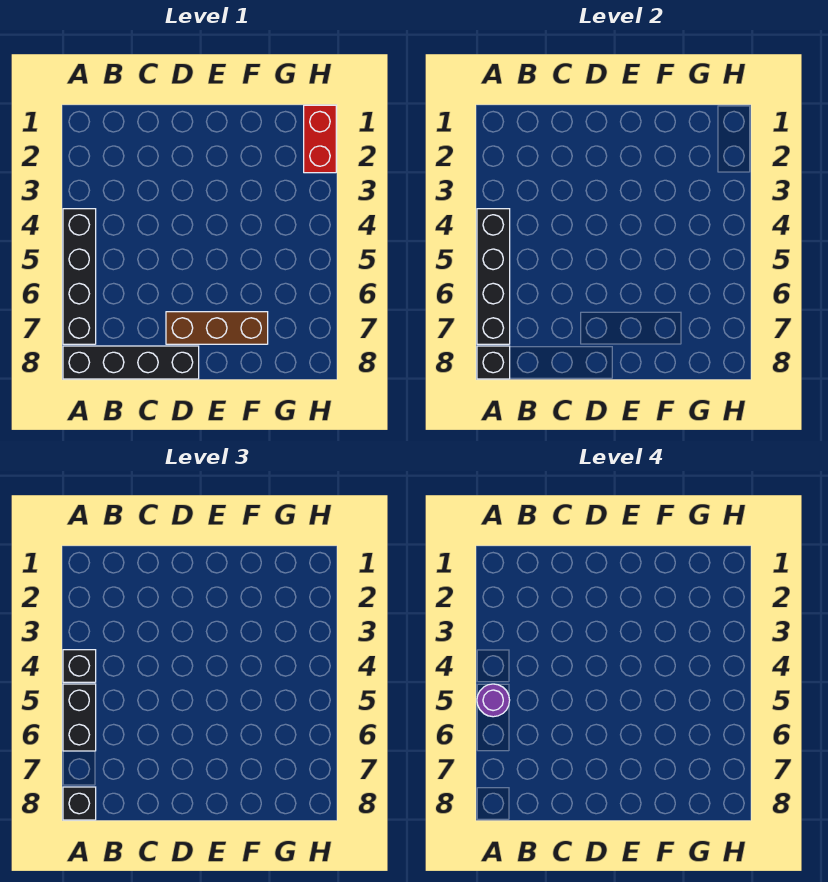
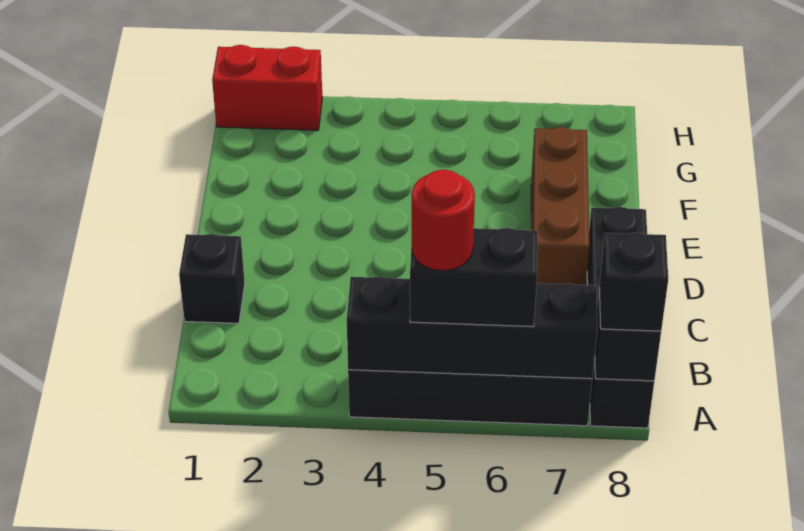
black brick A4 level 3 -> black brick C1 level 1
purple round brick A5 level 4 -> red round brick A5 level 4

